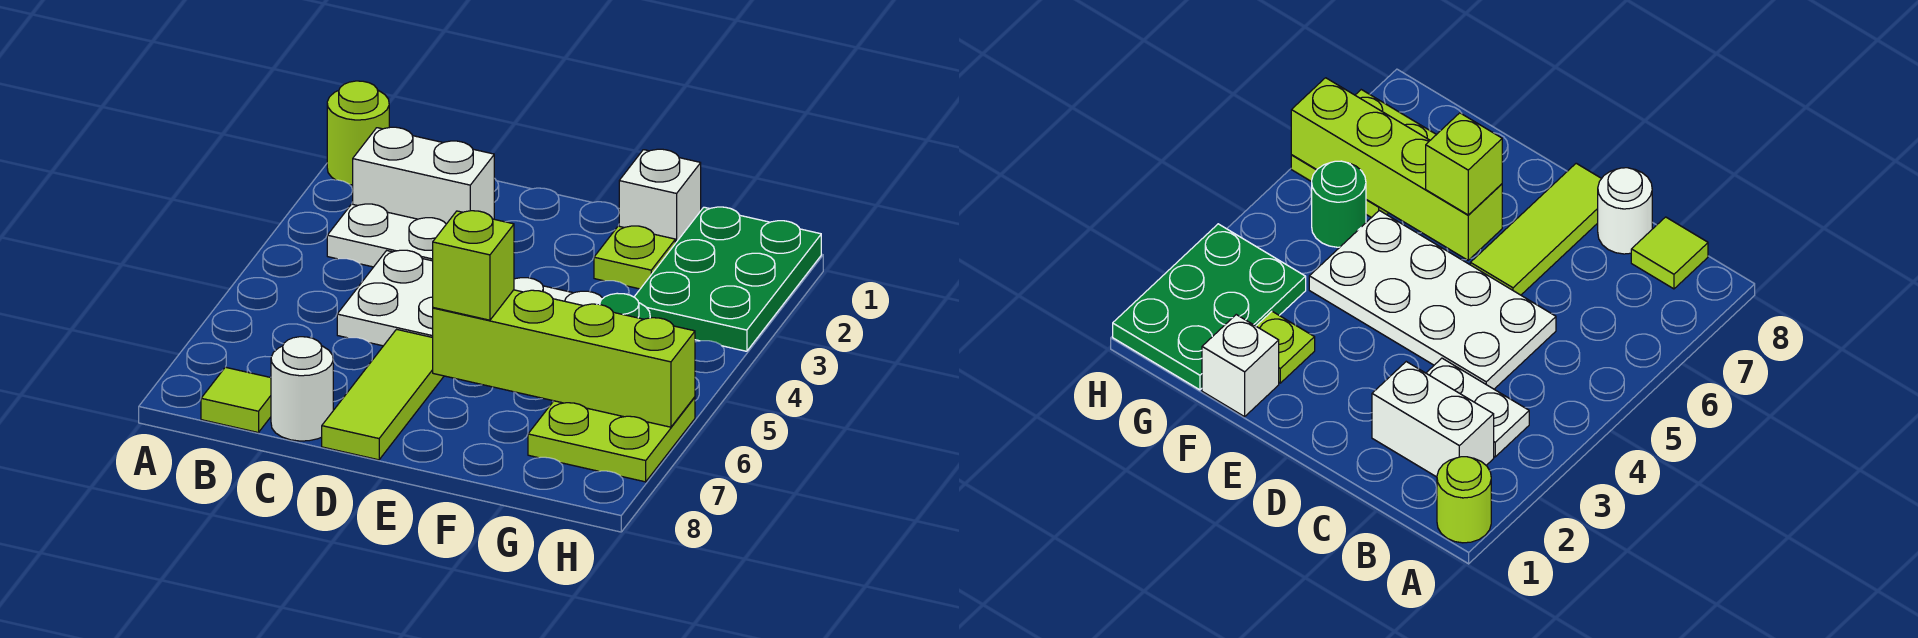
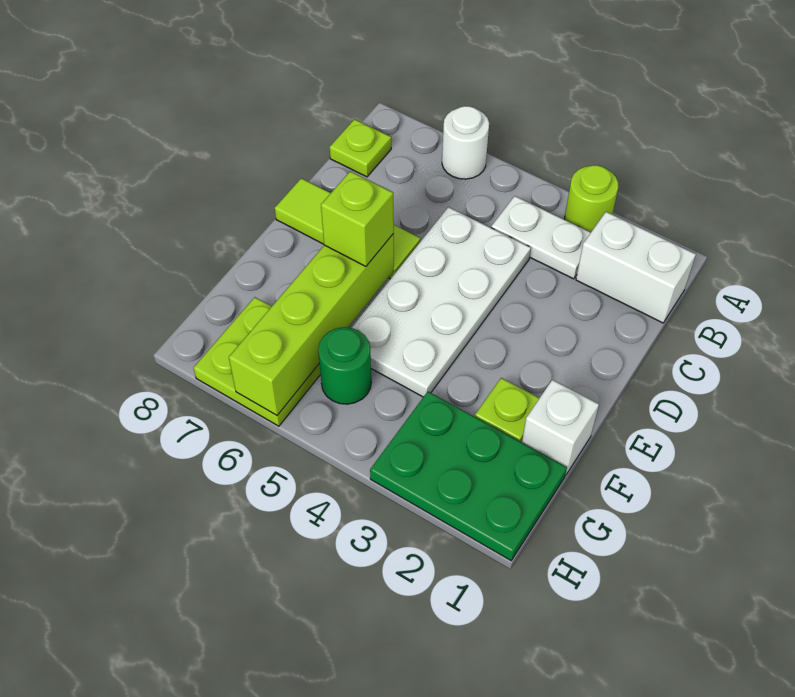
lime round brick A1 level 1 -> lime round brick A3 level 1
white brick B2:C2 level 1 -> white brick B1:B2 level 1
white plate B3:C3 level 1 -> white plate B3:B4 level 1
lime tile B8 level 1 -> lime plate B8 level 1
white round brick C8 level 1 -> white round brick A6 level 1

